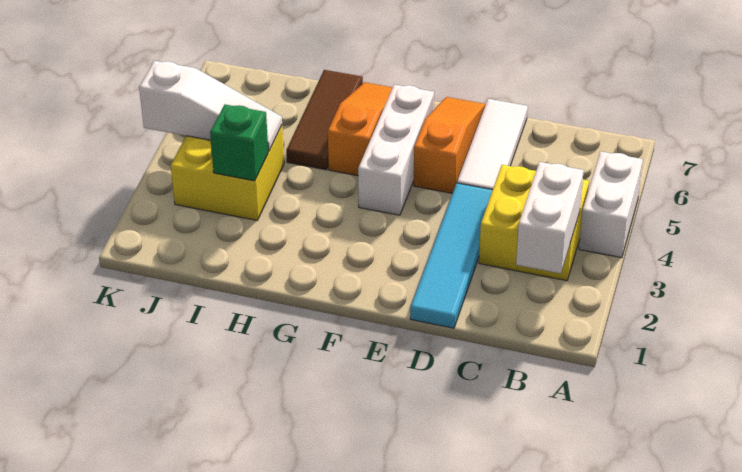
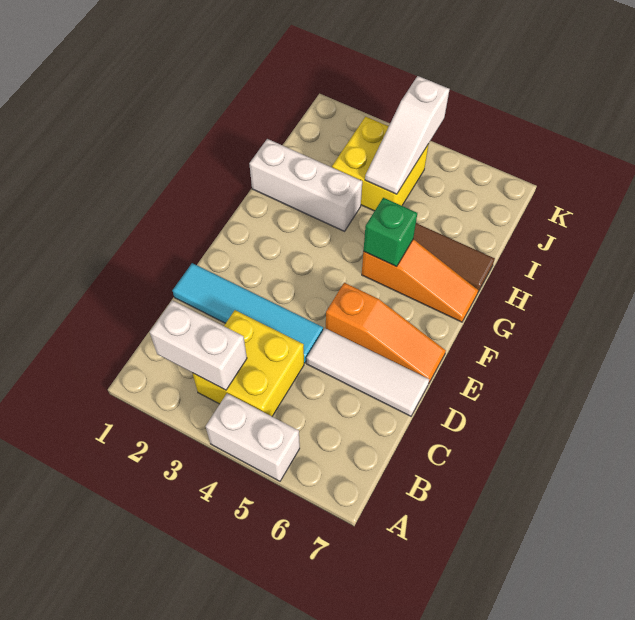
white brick F4:F6 level 1 -> white brick H1:H3 level 1
green brick I3 level 2 -> green brick G5 level 2

